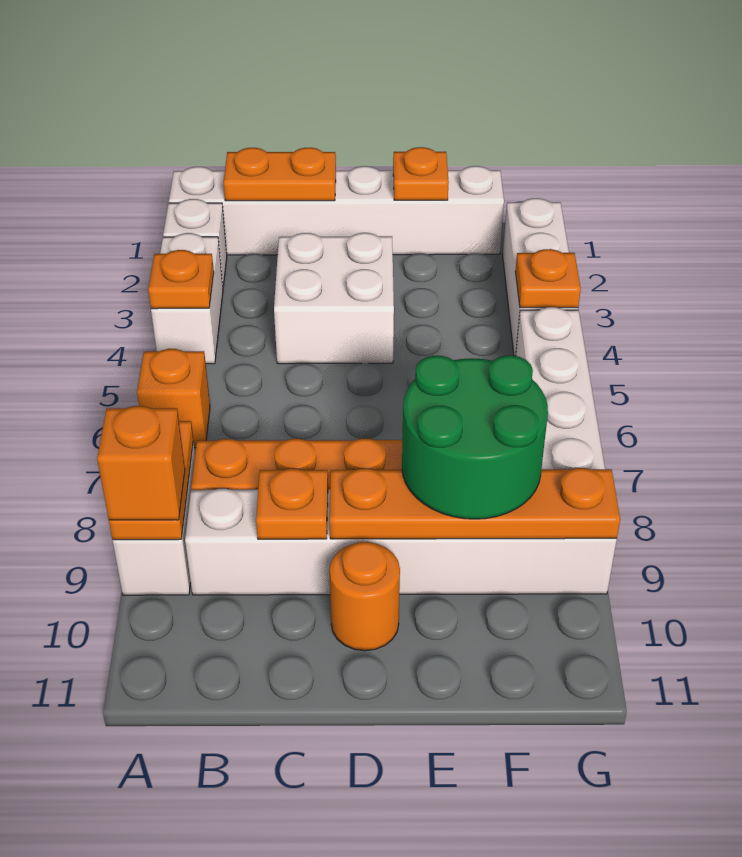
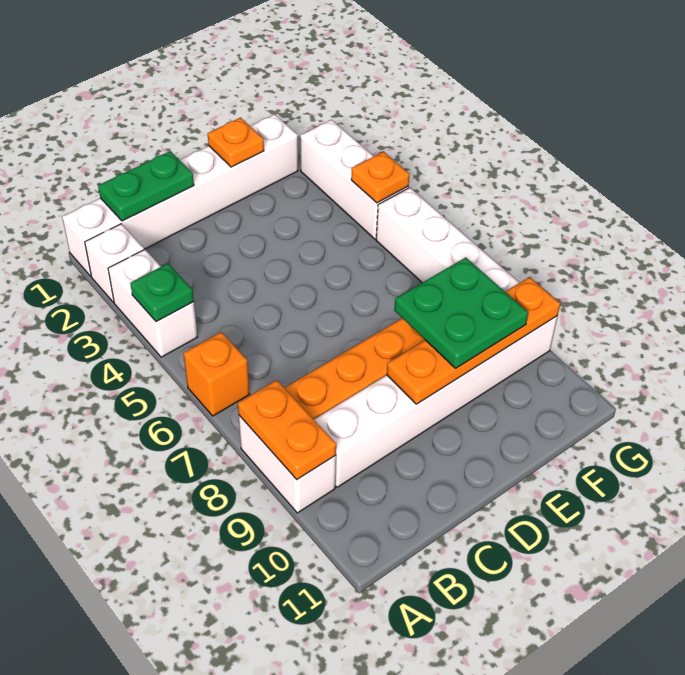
orange plate A4 level 2 -> green plate A4 level 2
orange brick A9 level 3 -> none
orange plate B1:C1 level 2 -> green plate B1:C1 level 2
white brick C3:D4 level 1 -> none
orange plate C9 level 2 -> none
orange round brick D10 level 1 -> none
green round brick E8:F9 level 3 -> green plate E8:F9 level 3

